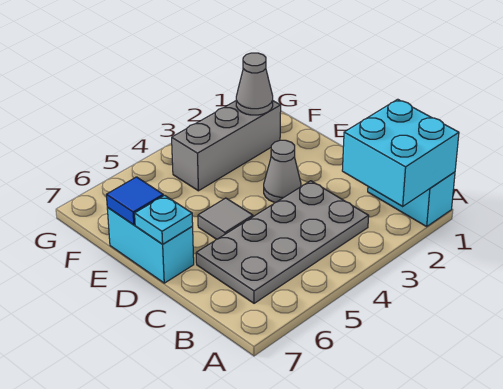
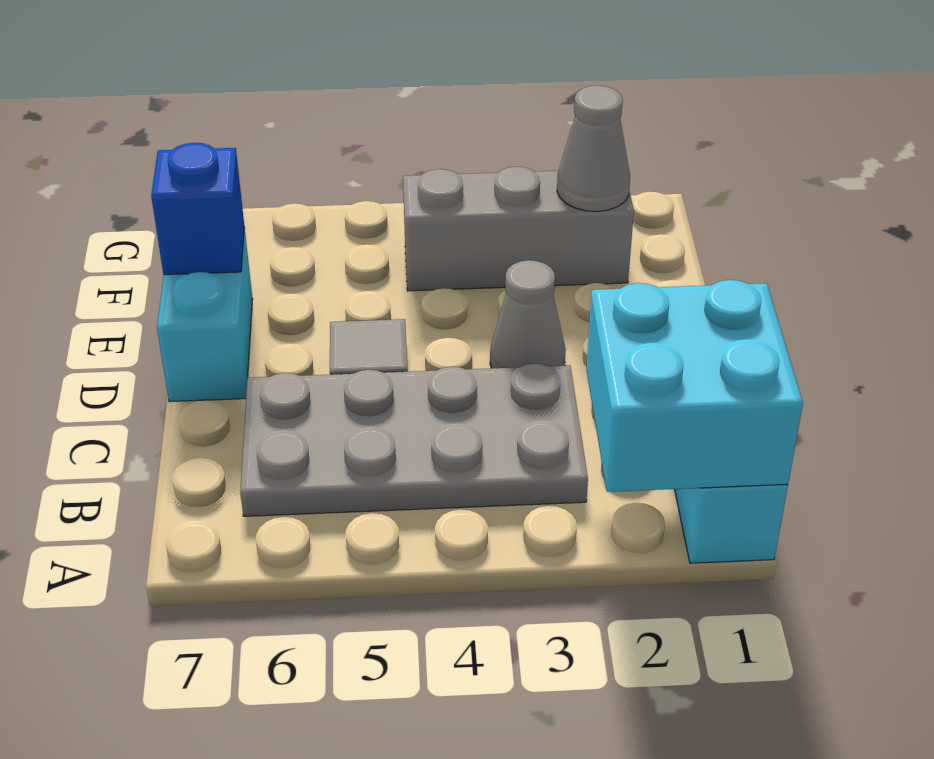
cyan plate D7 level 2 -> none
blue tile E7 level 2 -> blue brick E7 level 2

